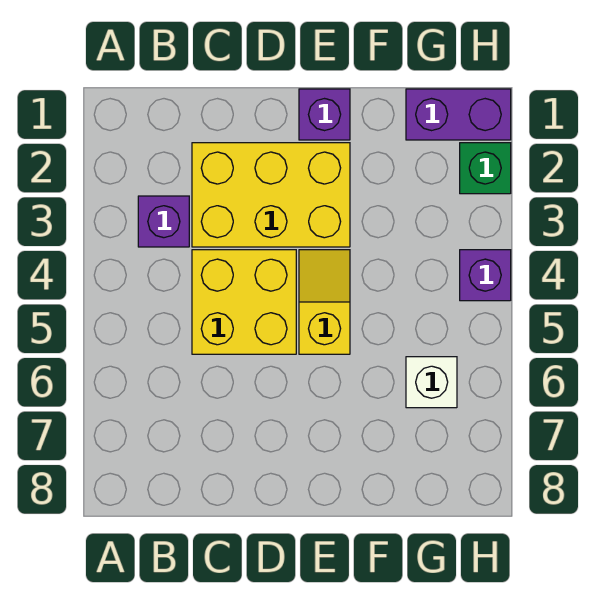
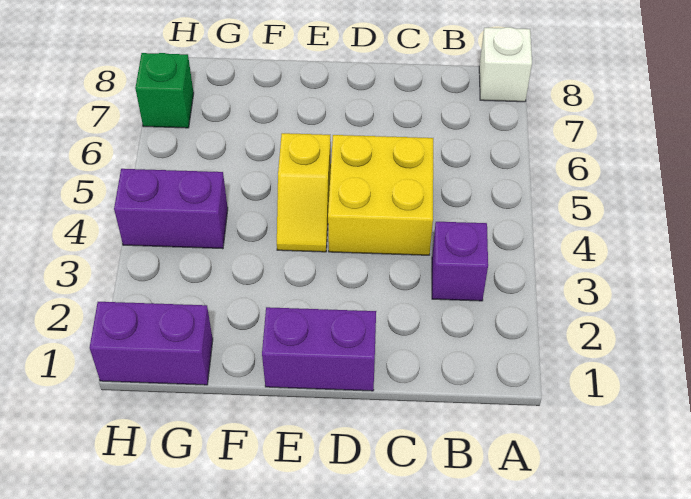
yellow brick C2:E3 level 1 -> none
purple brick E1 level 1 -> purple brick D1:E1 level 1
white brick G6 level 1 -> white brick A8 level 1
green brick H2 level 1 -> green brick H7 level 1
purple brick H4 level 1 -> purple brick G4:H4 level 1

